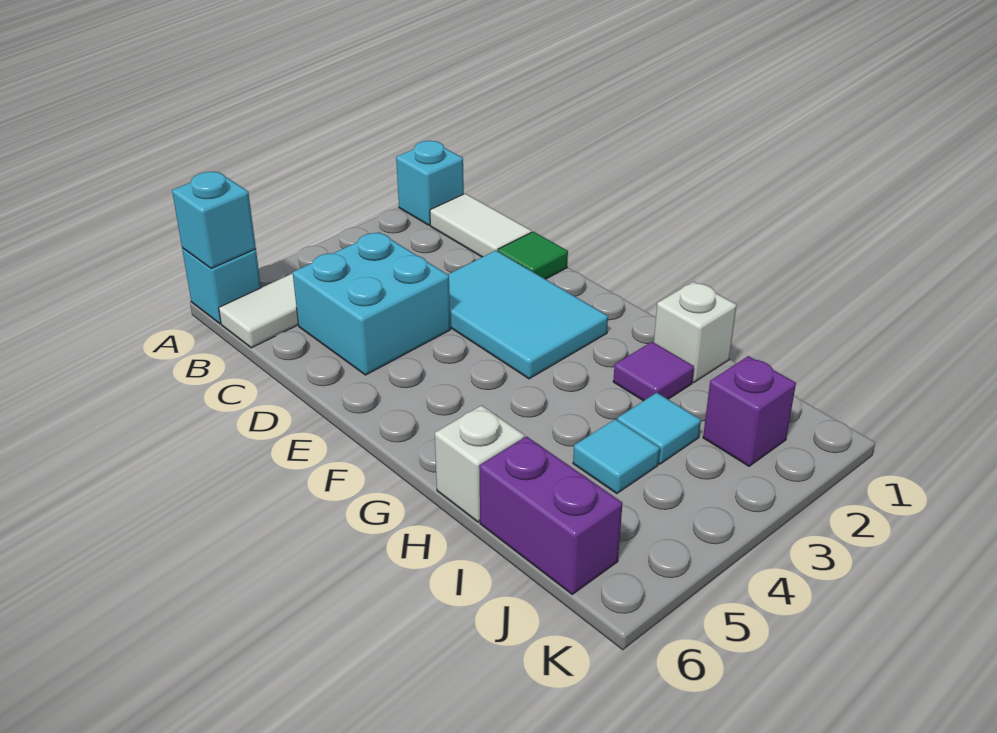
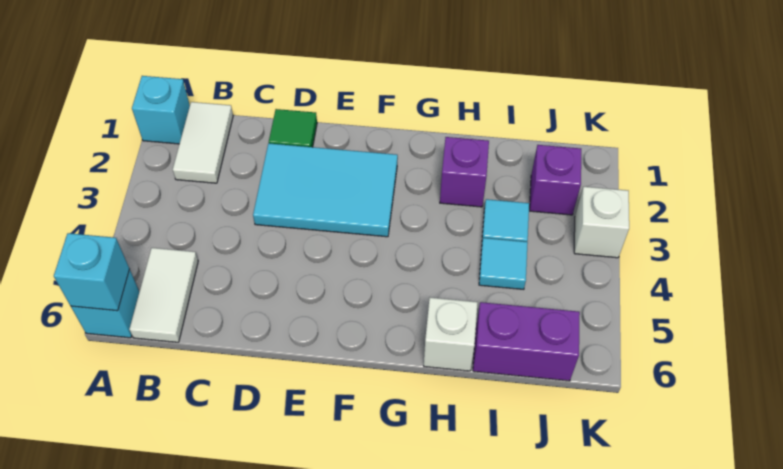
white tile B1:C1 level 1 -> white tile B1:B2 level 1
cyan brick C4:D5 level 1 -> none
white brick H1 level 1 -> white brick K3 level 1
purple tile H2 level 1 -> purple brick H2 level 1

